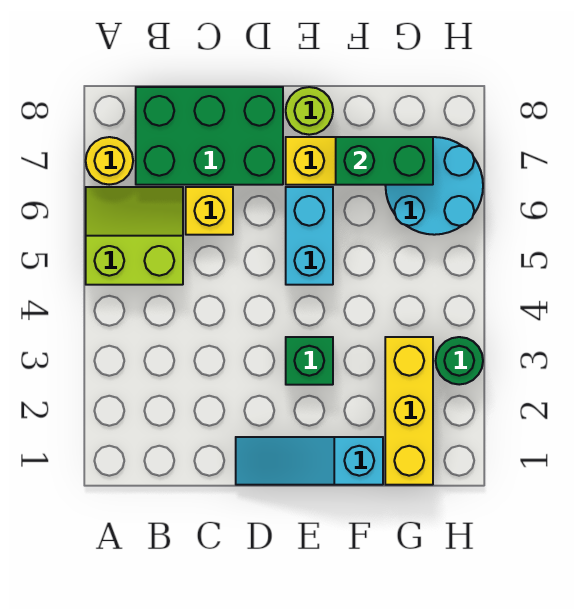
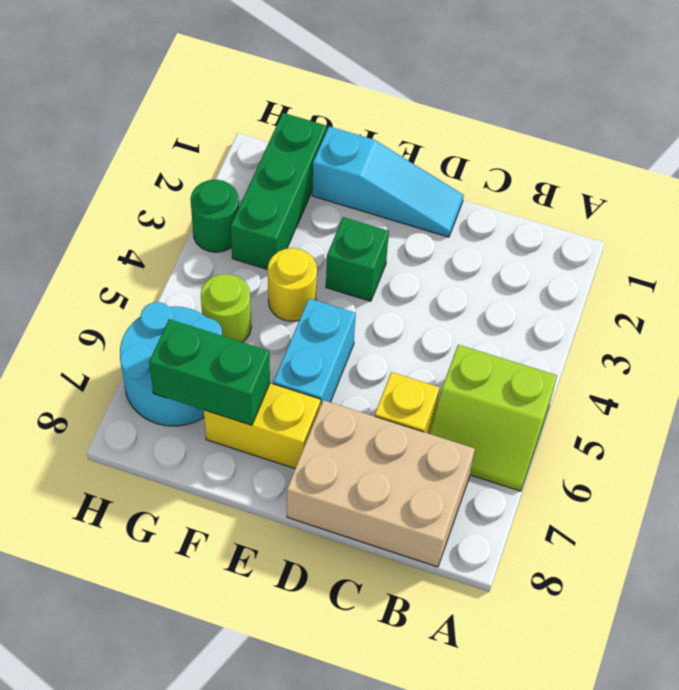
yellow round brick A7 level 1 -> yellow round brick F4 level 1
green brick B7:D8 level 1 -> tan brick B7:D8 level 1
lime round brick E8 level 1 -> lime round brick G5 level 1
yellow brick G1:G3 level 1 -> green brick G1:G3 level 1

